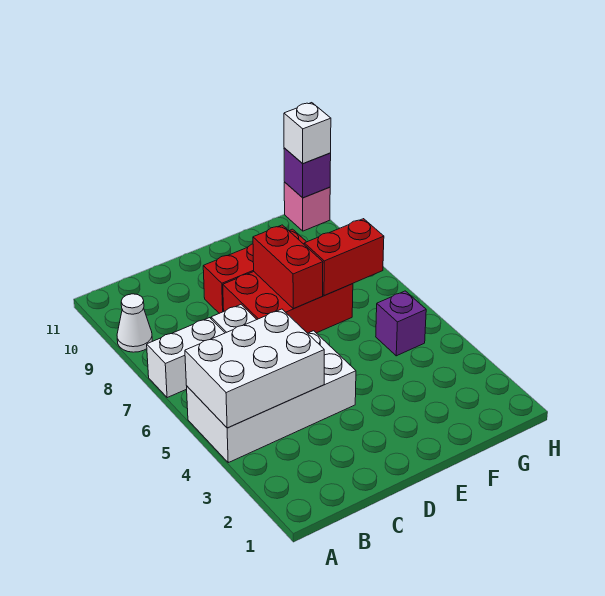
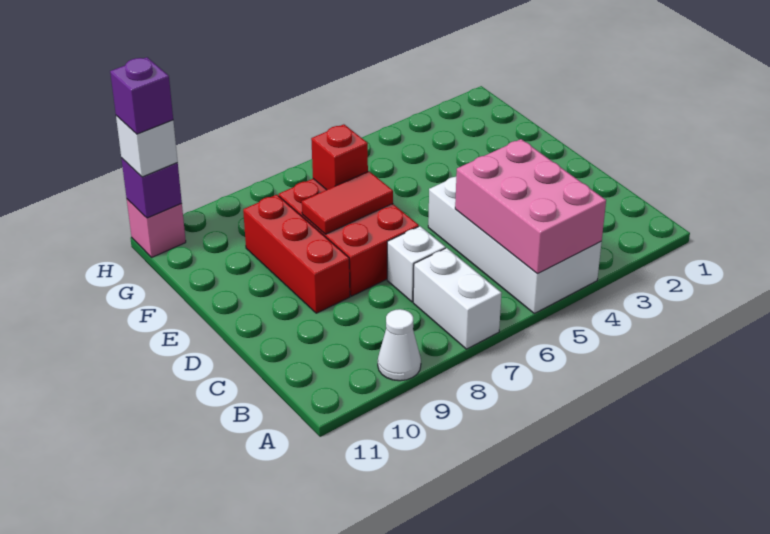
white brick A4:C5 level 2 -> pink brick A4:C5 level 2
red brick E7:E8 level 2 -> red tile E7:E8 level 2
red brick F7:G7 level 2 -> red brick F7 level 2
purple brick G5 level 1 -> purple brick H11 level 4

